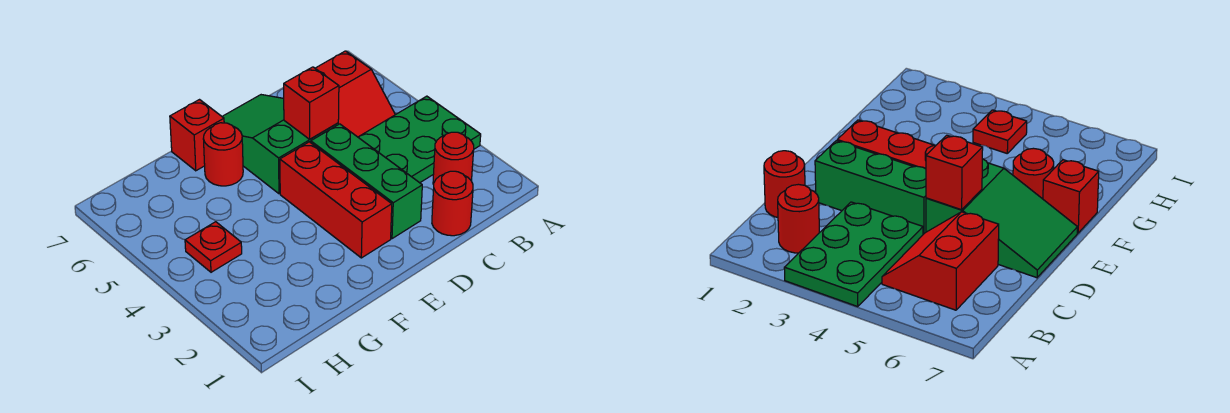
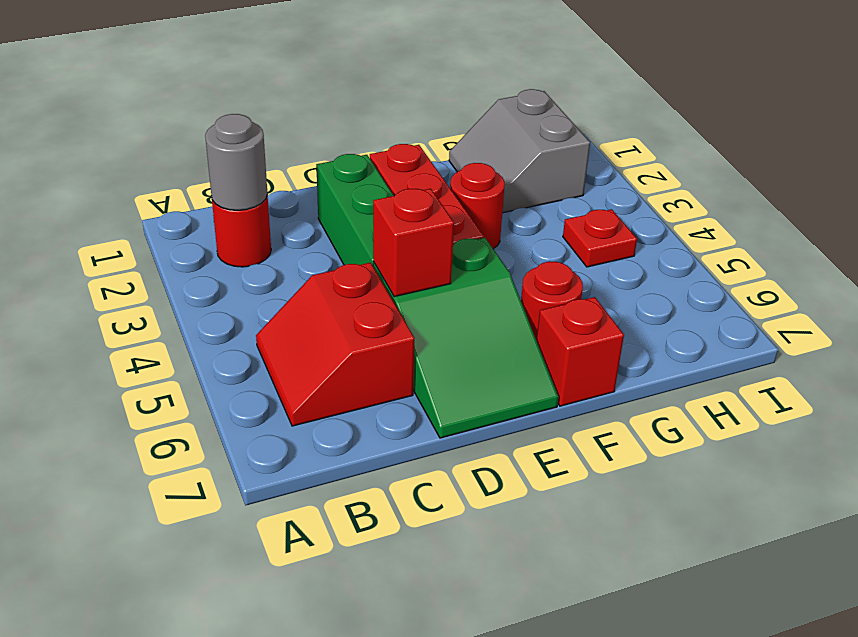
green plate A3:C4 level 1 -> none
none -> grey round brick B2 level 2
red slope B5:C6 level 1 top 6 -> red slope B5:C6 level 1 top C
red round brick C1 level 1 -> red round brick F3 level 1
none -> grey slope G1:H2 level 1 top H

